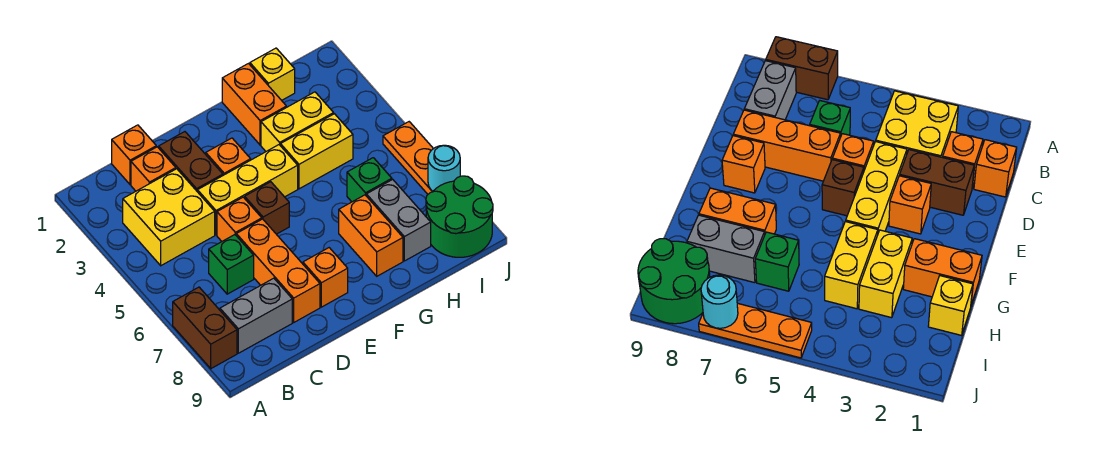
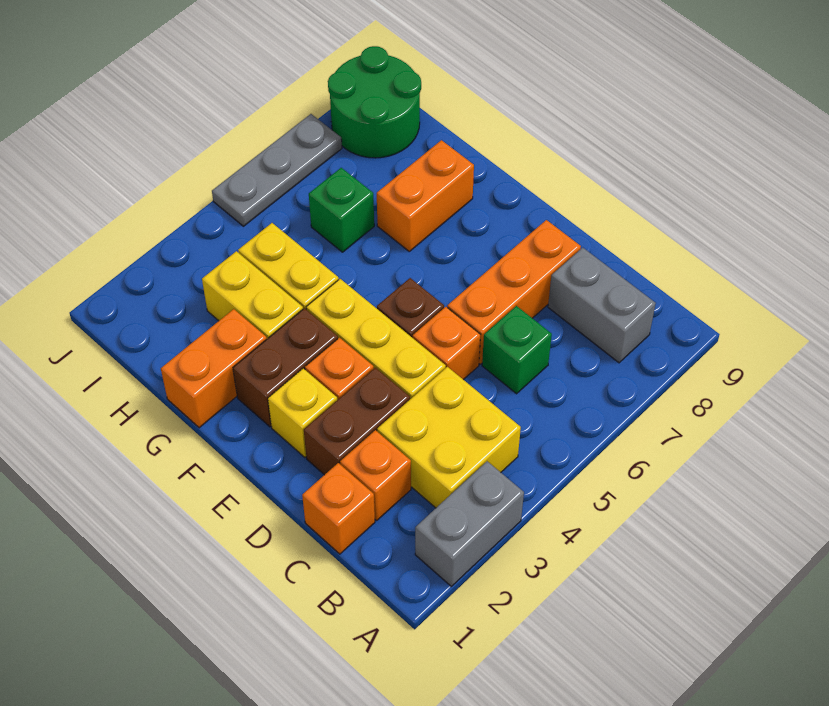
brown brick A7:A8 level 1 -> brown brick F2:F3 level 1
orange brick E8 level 1 -> none
yellow brick H1 level 1 -> yellow brick E2 level 1
grey brick H7:H8 level 1 -> grey brick A2:A3 level 1
orange plate J5:J7 level 1 -> grey plate J5:J7 level 1
cyan round brick J7 level 2 -> none

